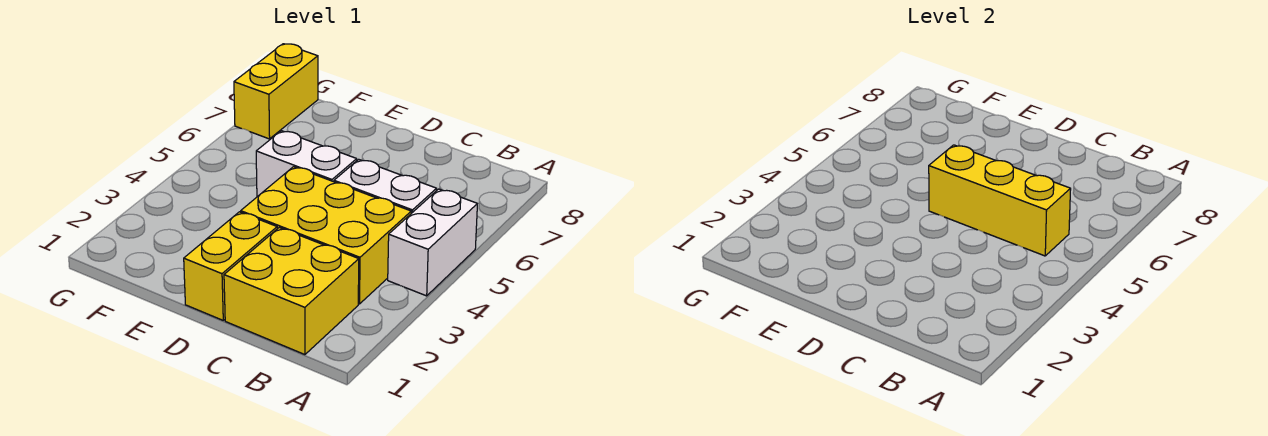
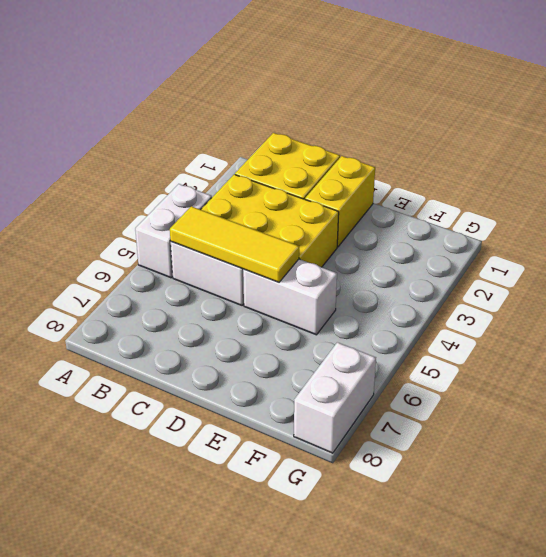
yellow brick B5:D5 level 2 -> yellow tile B5:D5 level 2
yellow brick G7:G8 level 1 -> white brick G7:G8 level 1

